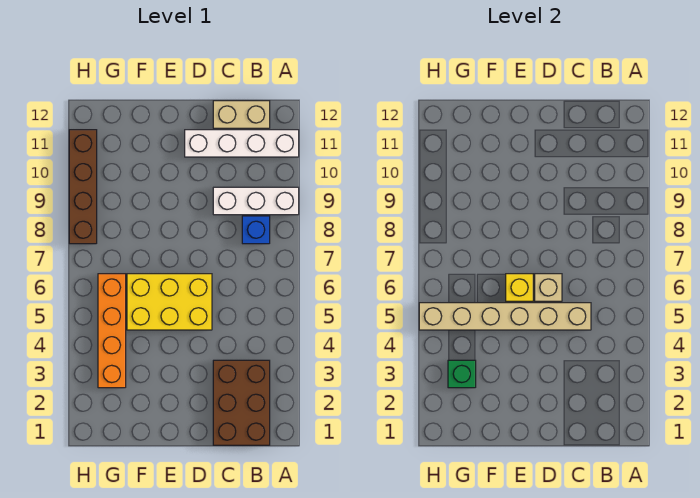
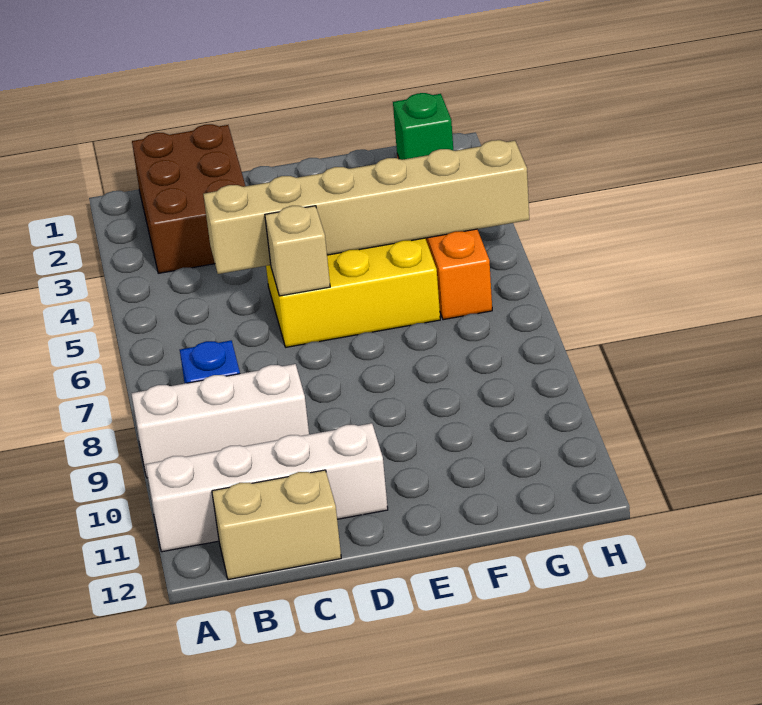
yellow brick E6 level 2 -> none
brown brick H8:H11 level 1 -> none

